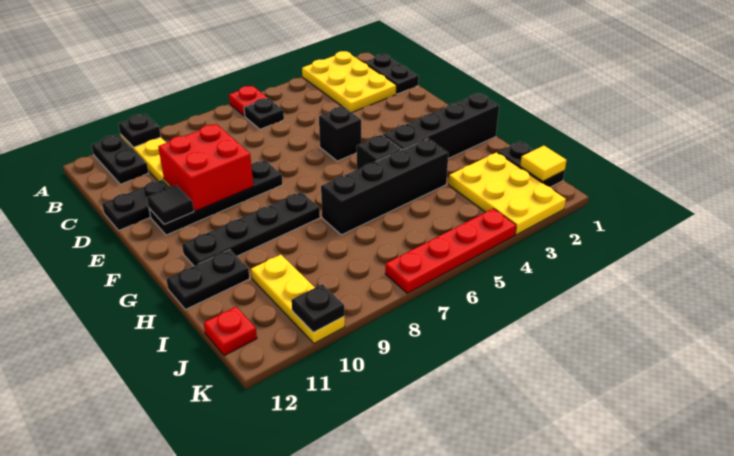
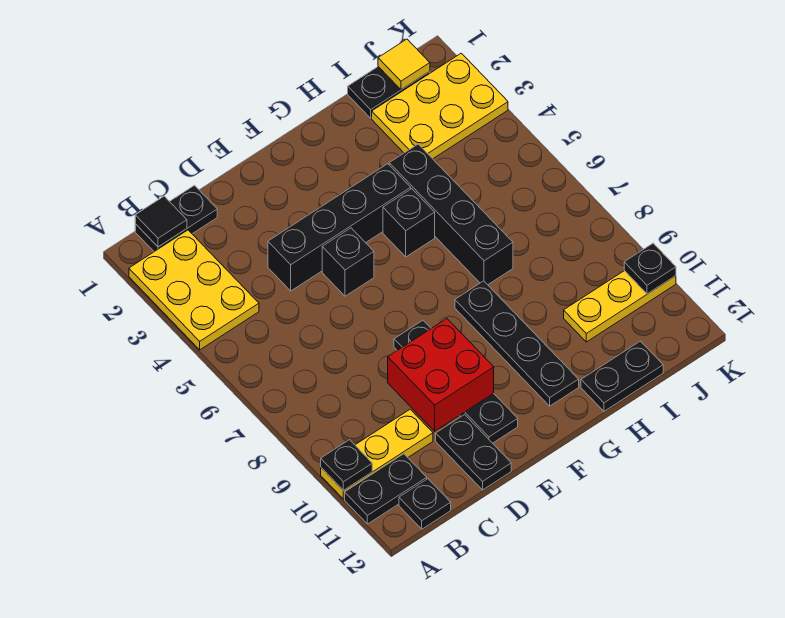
yellow plate A2:C3 level 1 -> yellow plate A2:B4 level 1
red plate A6 level 1 -> none
black plate B6 level 1 -> black plate B12 level 1
black tile E11 level 2 -> black tile B1 level 2
black brick G1:G4 level 1 -> black brick D4:G4 level 1
black plate H11:H12 level 1 -> black plate H12:I12 level 1
red plate J12 level 1 -> none
red plate K4:K7 level 1 -> none

